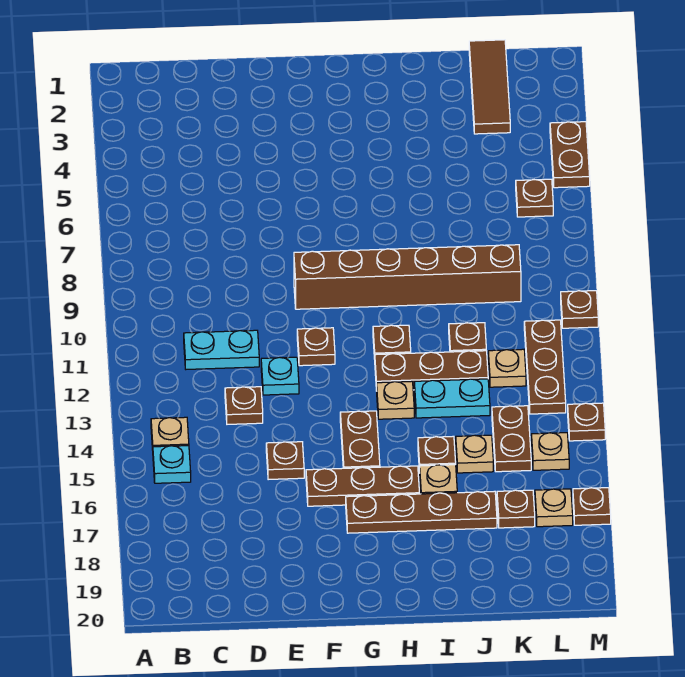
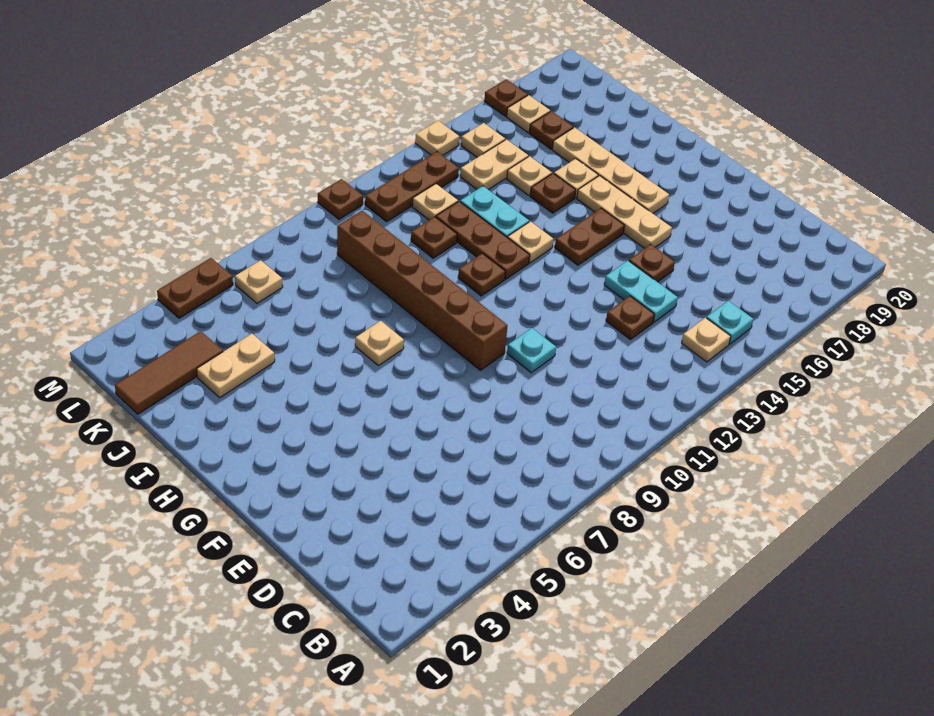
cyan plate C11:D11 level 1 -> cyan plate D14:E14 level 1
cyan plate E12 level 1 -> cyan plate E10 level 1
brown plate F11 level 1 -> none
brown plate F16:H16 level 1 -> tan plate F16:H16 level 1
brown plate G17:J17 level 1 -> tan plate G17:J17 level 1
none -> tan plate H7 level 1
none -> tan plate J3:J4 level 1
brown plate K14:K15 level 1 -> tan plate K14:K15 level 1
brown plate L6 level 1 -> tan plate L6 level 1
brown plate M14 level 1 -> tan plate M14 level 1

